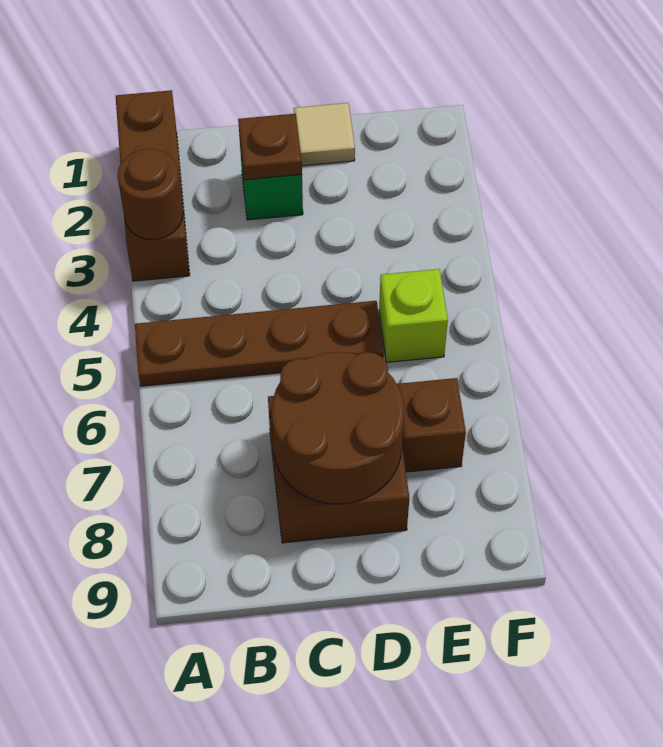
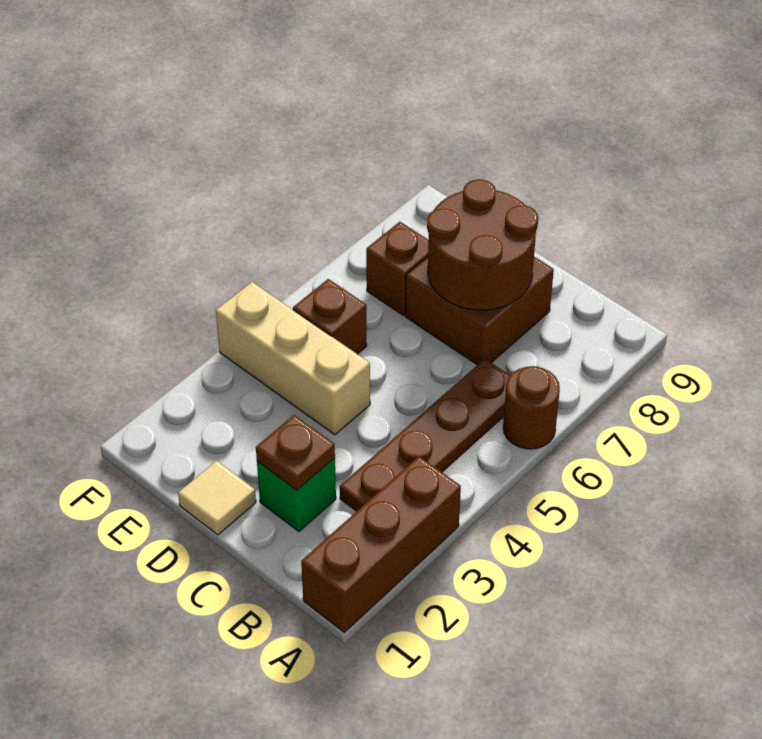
brown round brick A3 level 2 -> brown round brick A6 level 1
brown plate A5:D5 level 1 -> brown plate B3:B6 level 1
none -> tan brick D4:F4 level 1
lime brick E5 level 1 -> brown brick E5 level 1

